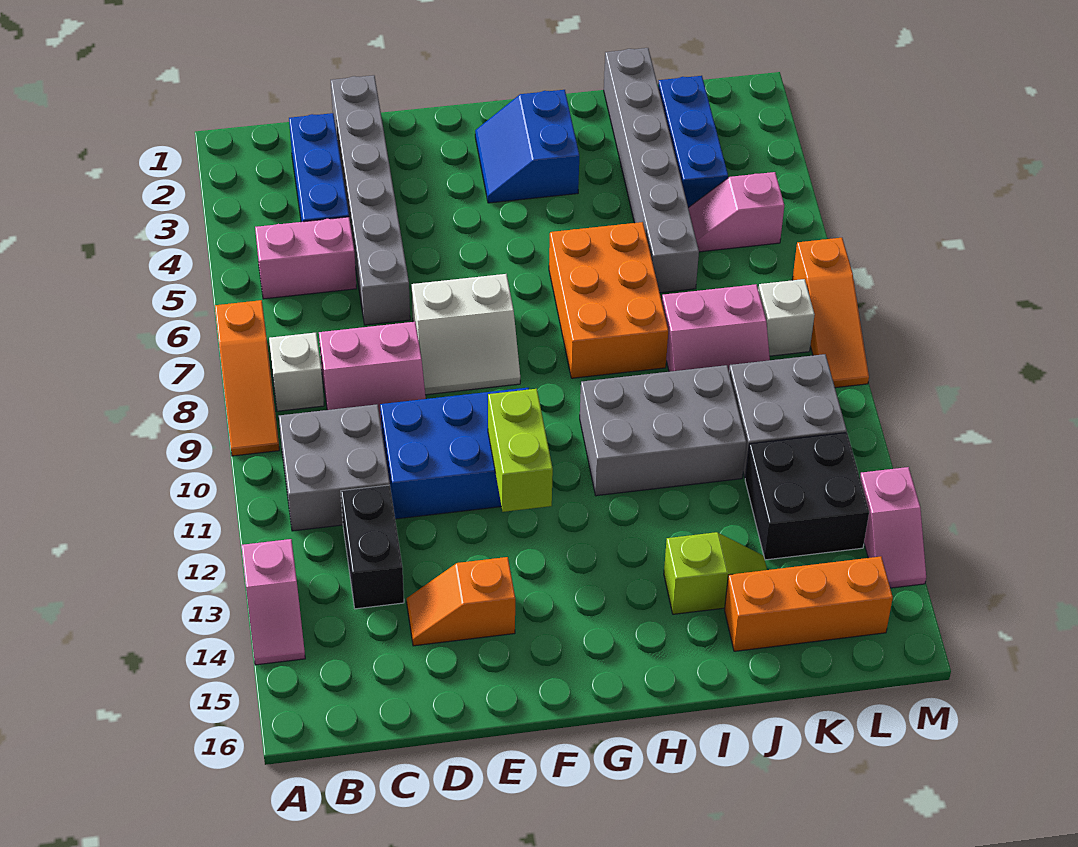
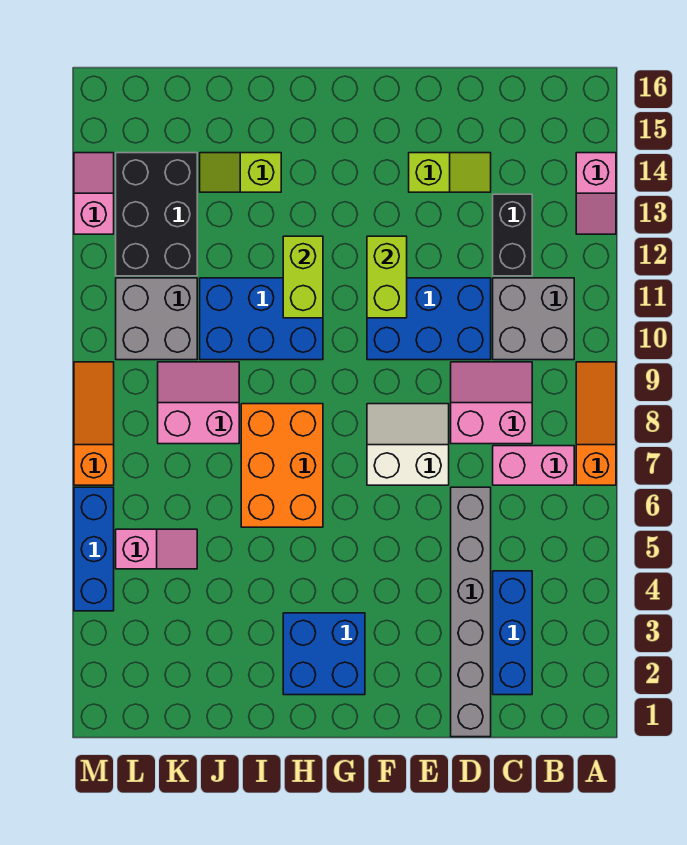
pink slope A13:A14 level 1 top 13 -> pink slope A13:A14 level 1 top 14
pink brick B5:C5 level 1 -> pink brick B7:C7 level 1
white brick B8 level 1 -> none
orange slope D14:E14 level 1 top E -> lime slope D14:E14 level 1 top E
blue slope G2:H3 level 1 top H -> blue brick G2:H3 level 1
grey brick H10:J11 level 1 -> blue brick H10:J11 level 1
none -> lime brick H11:H12 level 2
grey brick J1:J6 level 1 -> none
orange brick J15:L15 level 1 -> none
blue brick K2:K4 level 1 -> blue brick M4:M6 level 1
black brick K12:L13 level 1 -> black brick K12:L14 level 1
white brick L8 level 1 -> none

